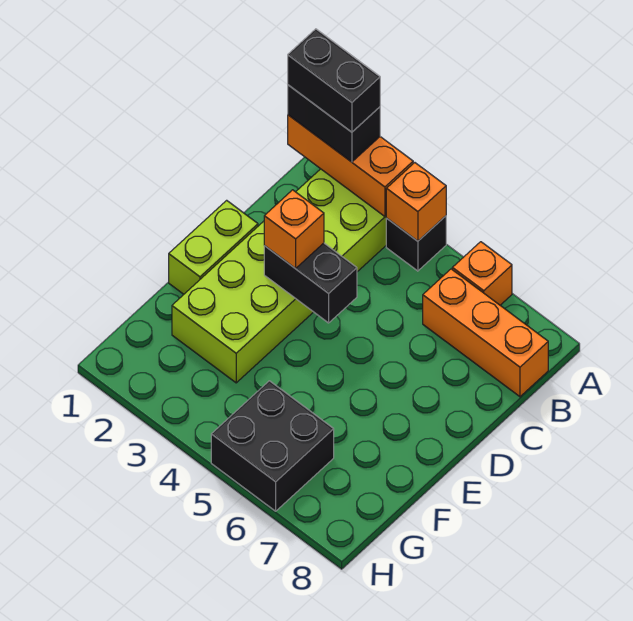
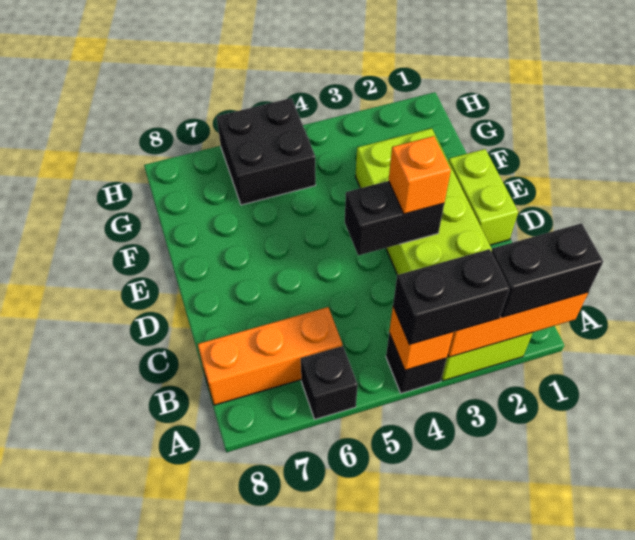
black brick A1:A2 level 4 -> black brick A3:A4 level 3
orange brick A6 level 1 -> black brick A6 level 1

